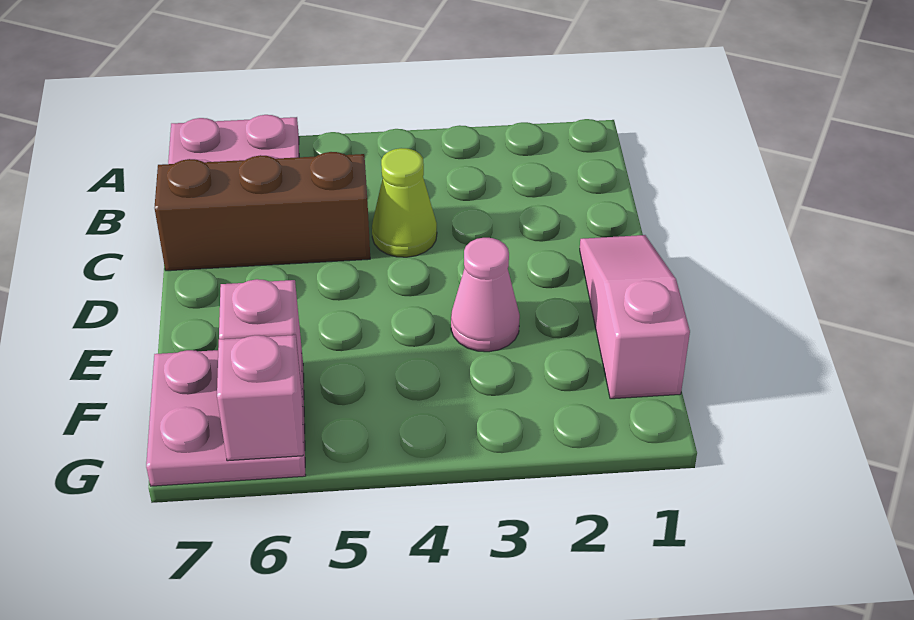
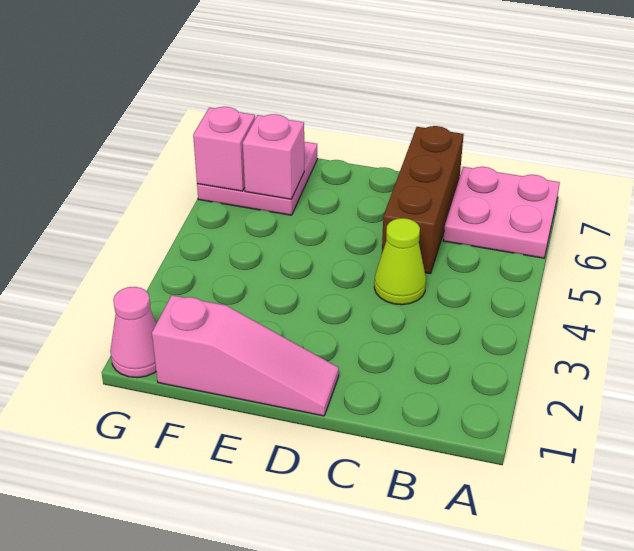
pink cone E3 level 1 -> pink cone G1 level 1

